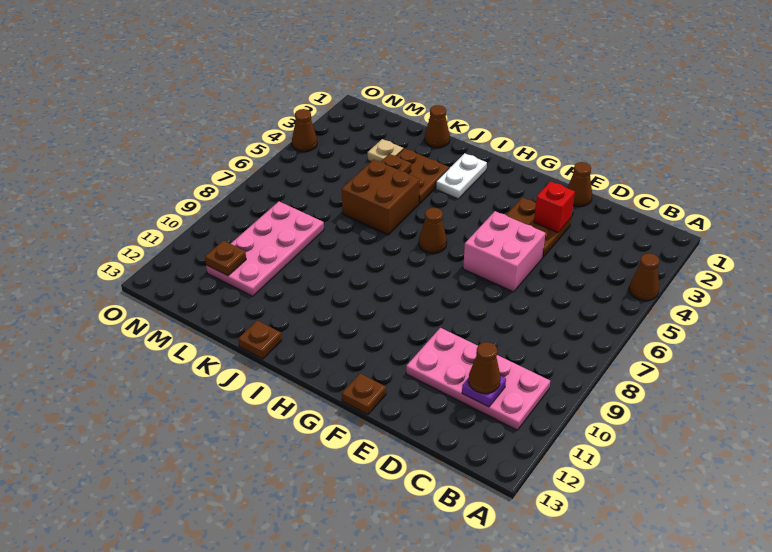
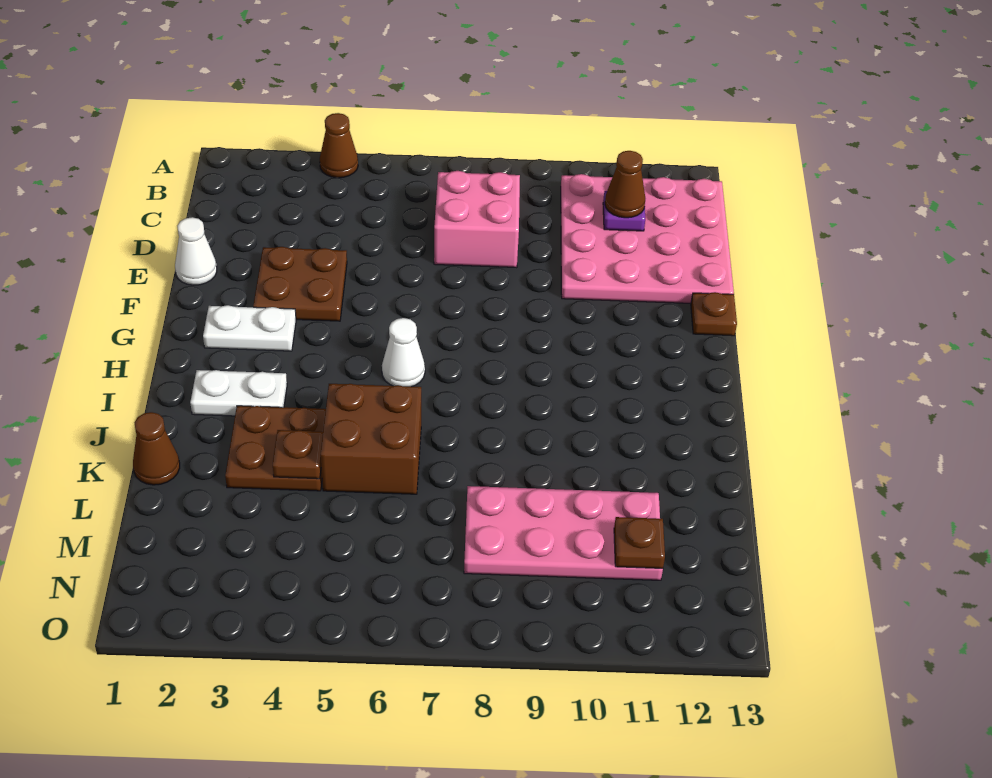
pink plate B10:E11 level 1 -> pink plate B10:E13 level 1
brown cone E1 level 1 -> white cone E1 level 1
red brick E3 level 2 -> none
pink brick E5:F6 level 1 -> pink brick C7:D8 level 1
none -> white plate G2:G3 level 1
brown cone H6 level 1 -> white cone H6 level 1
brown plate J13 level 1 -> none
tan plate L3 level 1 -> none
brown cone O4 level 1 -> none

